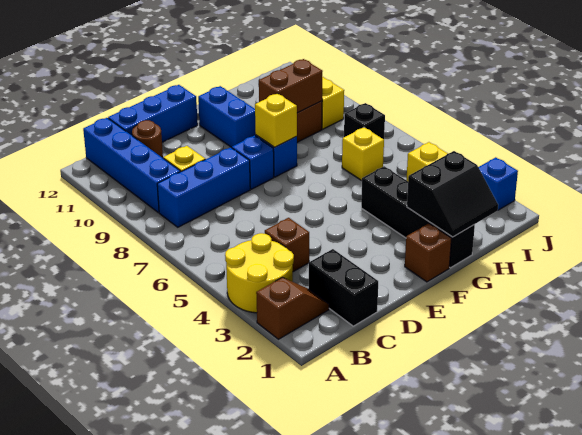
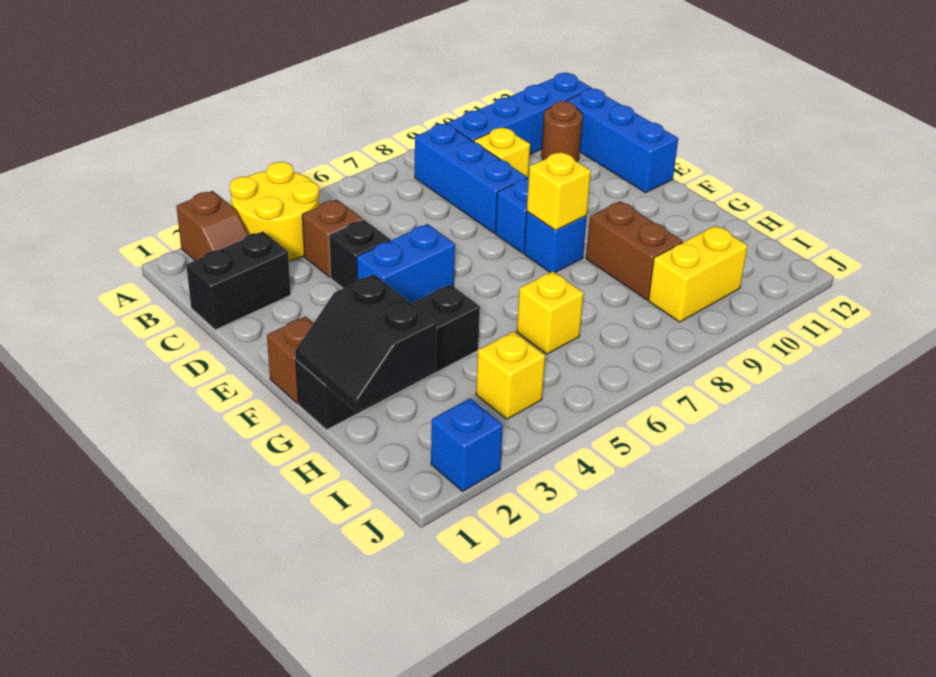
blue brick F10:F11 level 1 -> blue brick E4:E5 level 1
brown brick G9:H9 level 2 -> none
black brick I7 level 1 -> black brick D4 level 1

